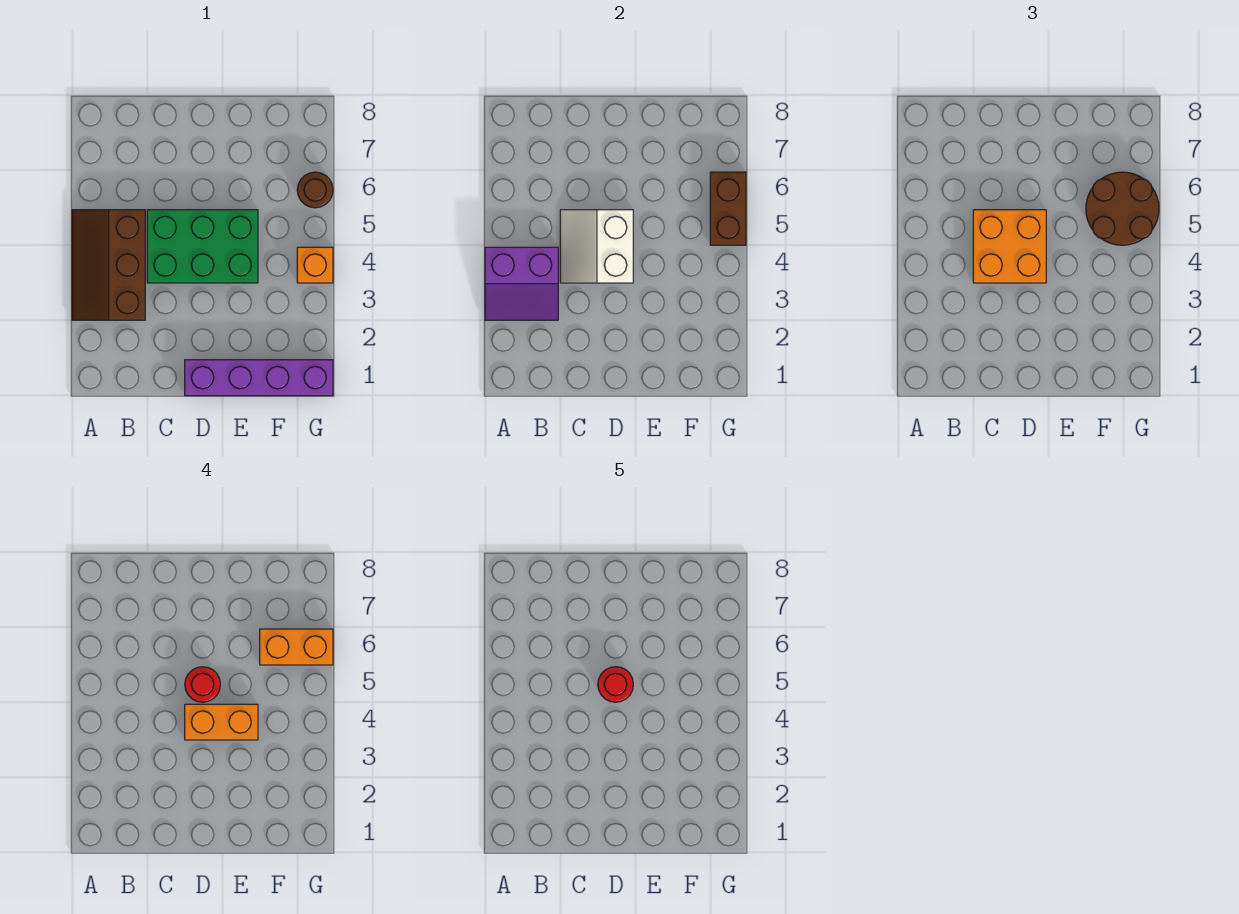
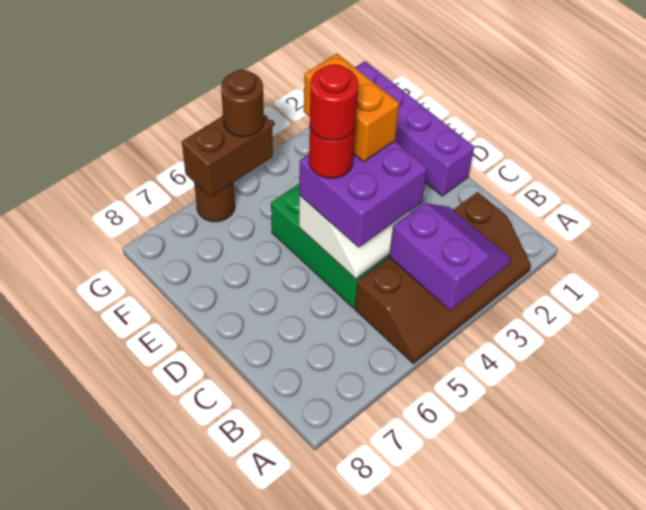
brown slope A3:B5 level 1 top B -> brown slope A2:B5 level 1 top B
orange brick C4:D5 level 3 -> purple brick C4:D5 level 3
brown round brick F5:G6 level 3 -> brown round brick G5 level 3
orange brick F6:G6 level 4 -> none
orange brick G4 level 1 -> none

